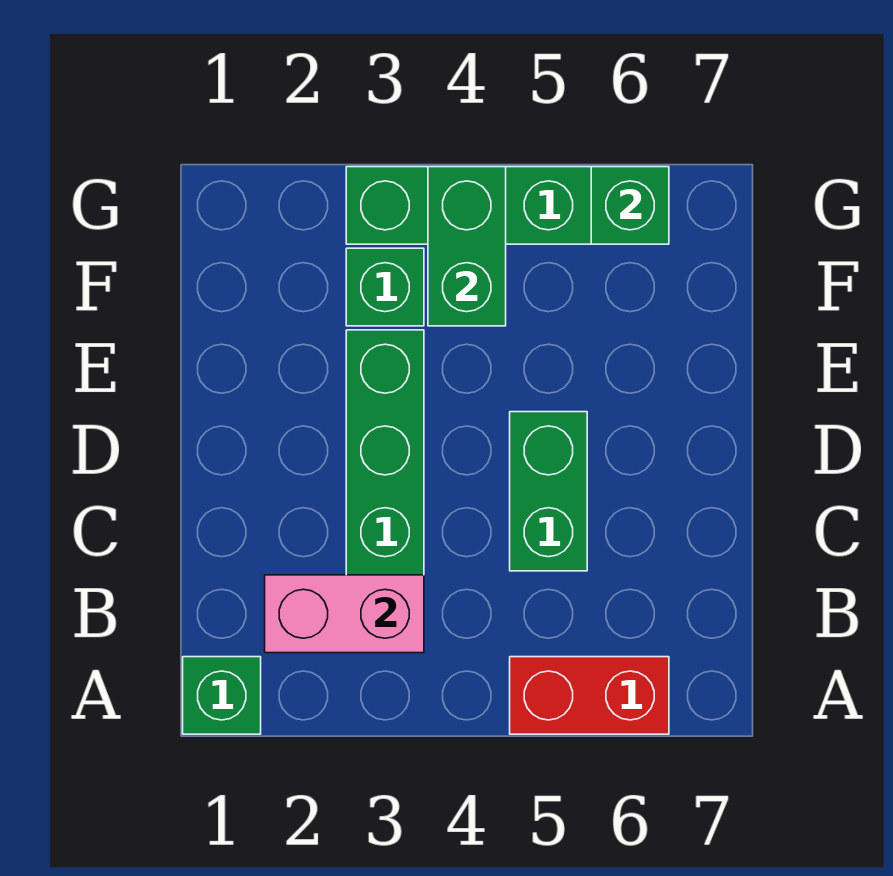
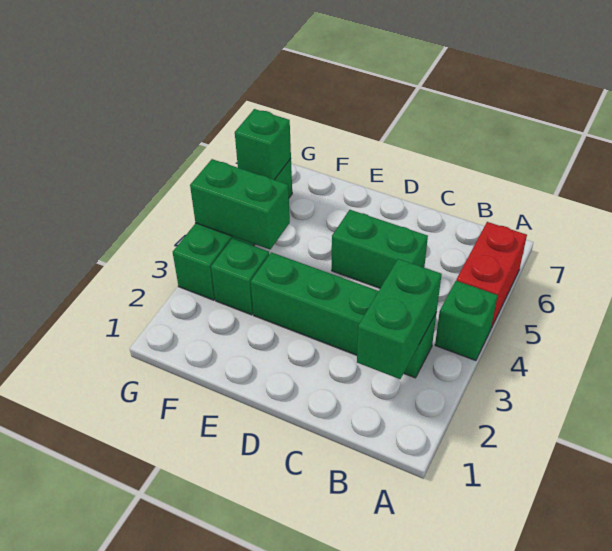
green brick A1 level 1 -> green brick A4 level 1
pink brick B2:B3 level 2 -> green brick B2:B3 level 2

